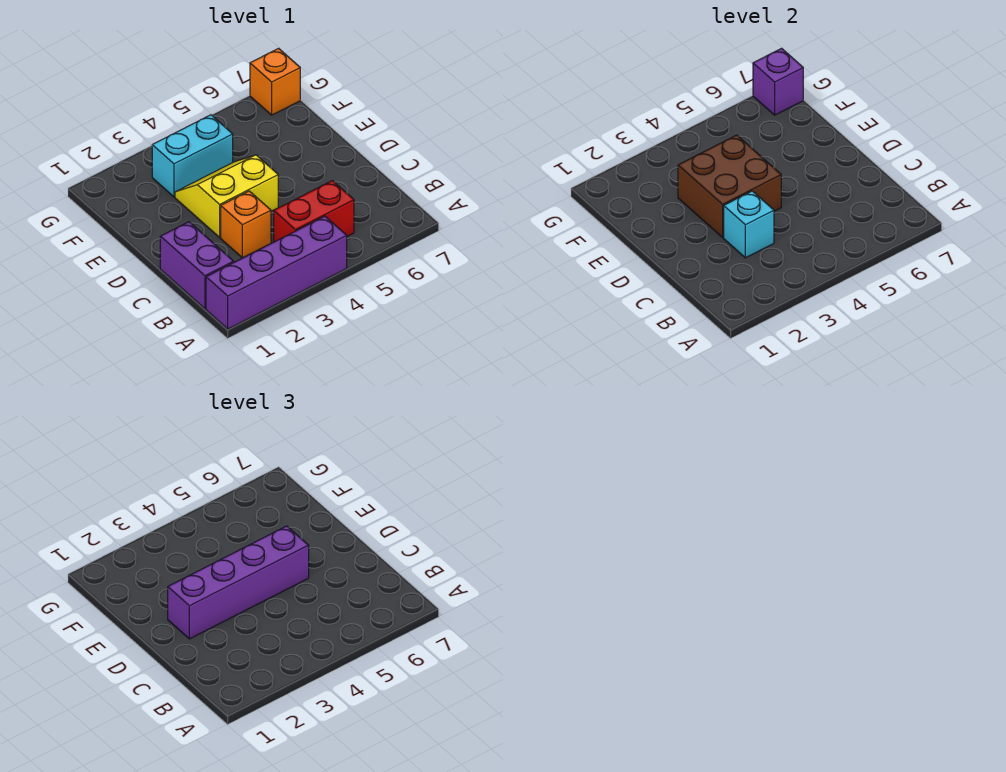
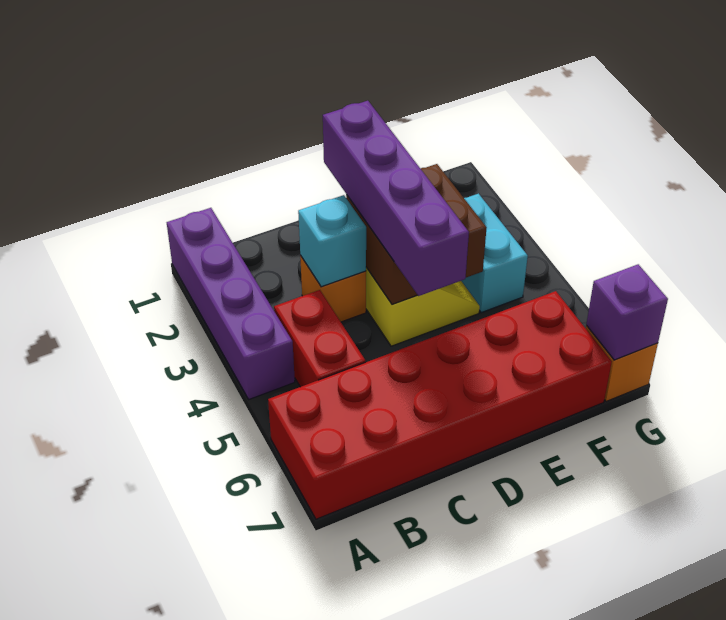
none -> red brick A6:F7 level 1
purple brick B1:C1 level 1 -> none

